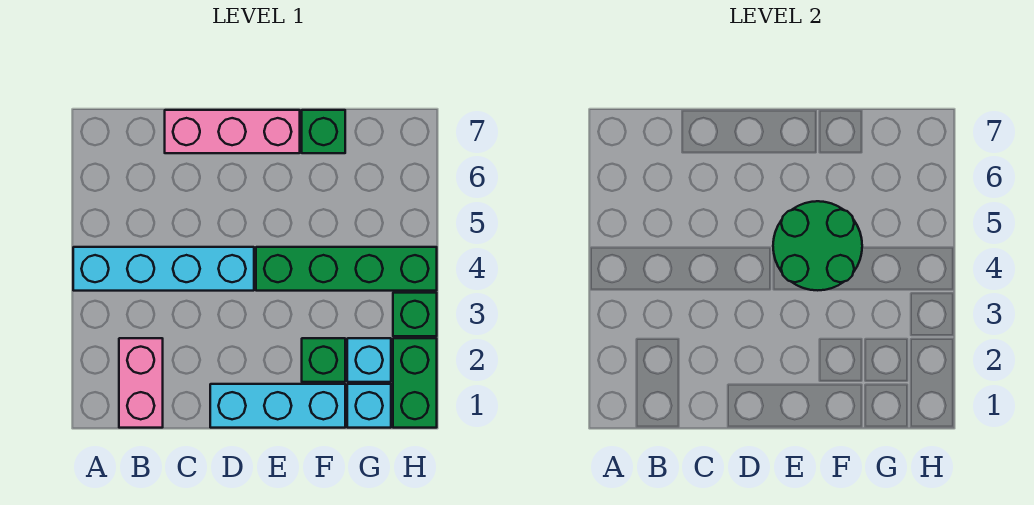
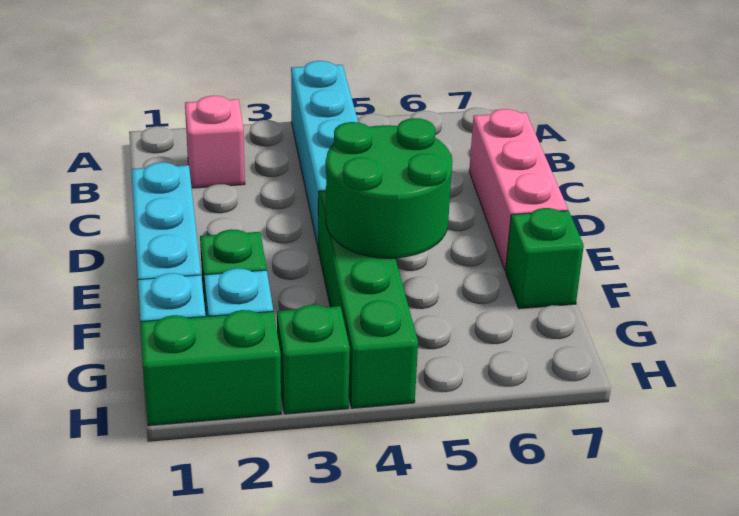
pink brick B1:B2 level 1 -> pink brick B2 level 1

